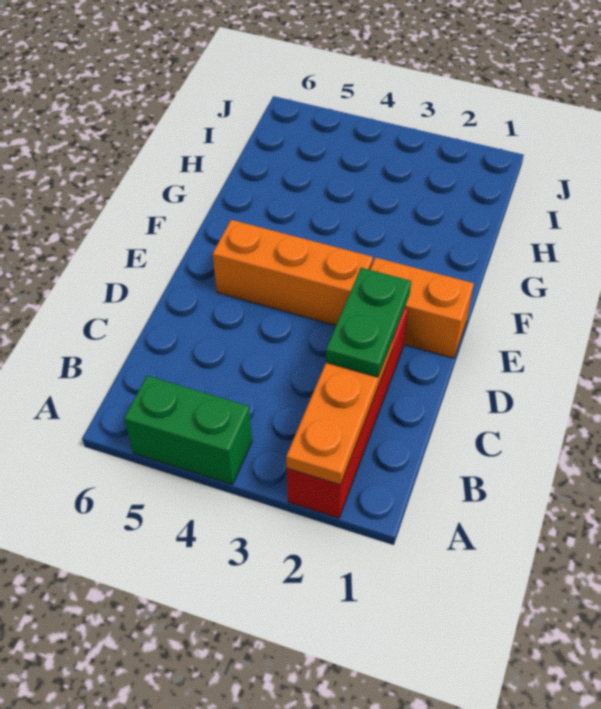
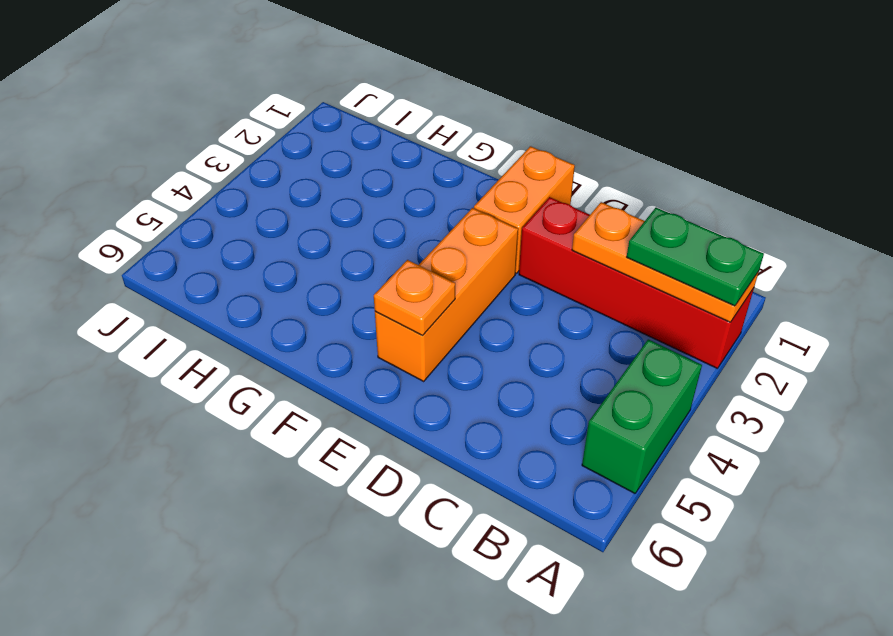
green plate C2:D2 level 3 -> green plate A2:B2 level 3
none -> orange plate E5 level 2

